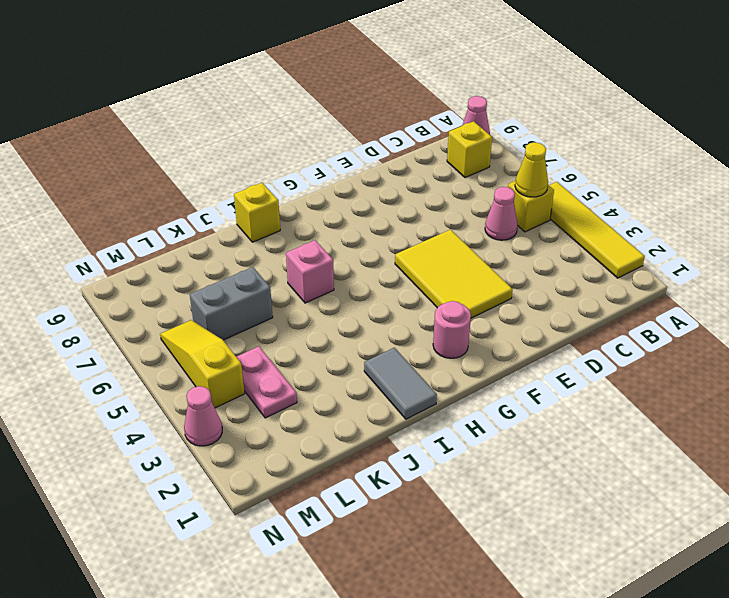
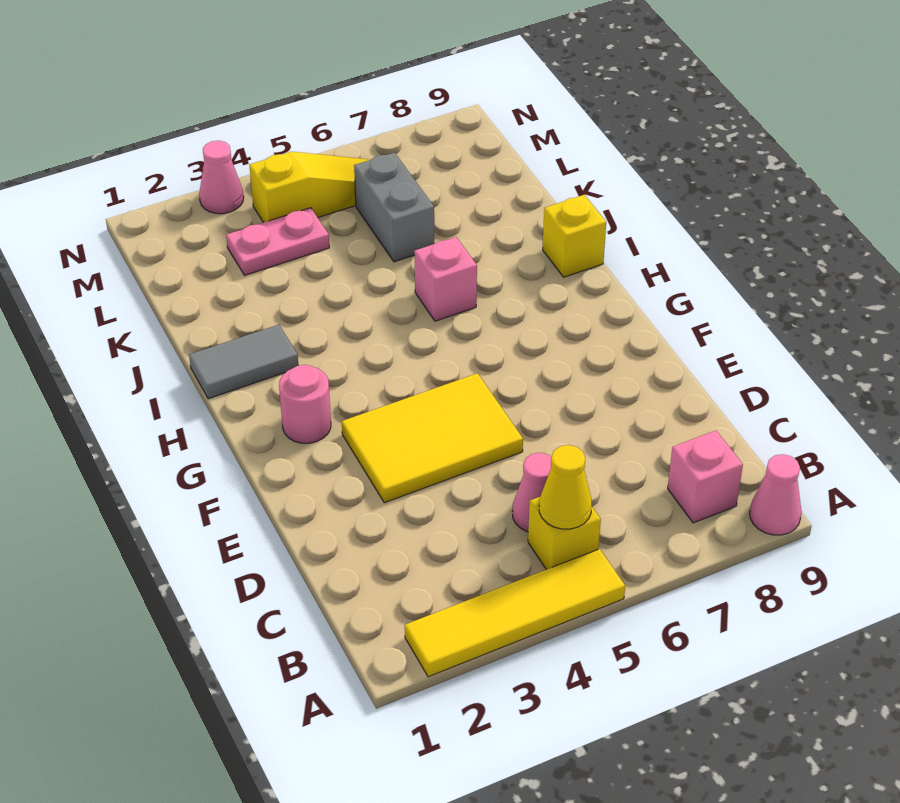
yellow brick B8 level 1 -> pink brick B8 level 1

